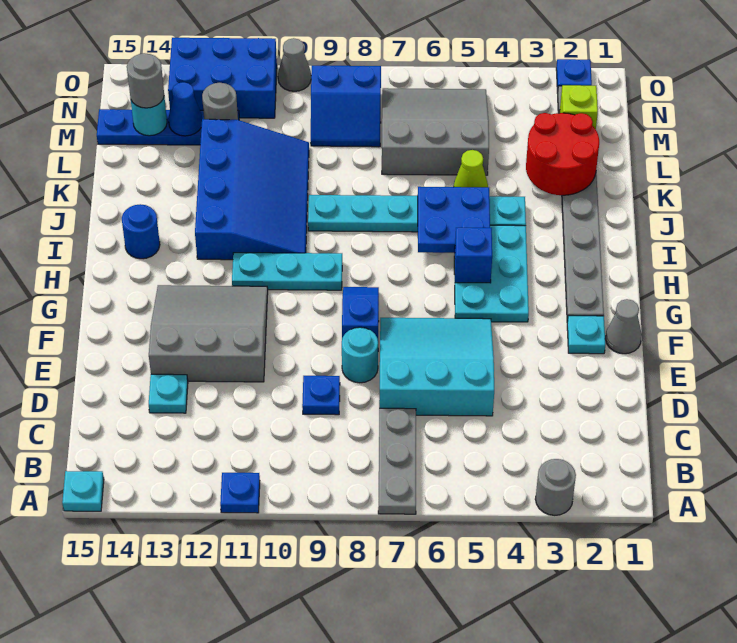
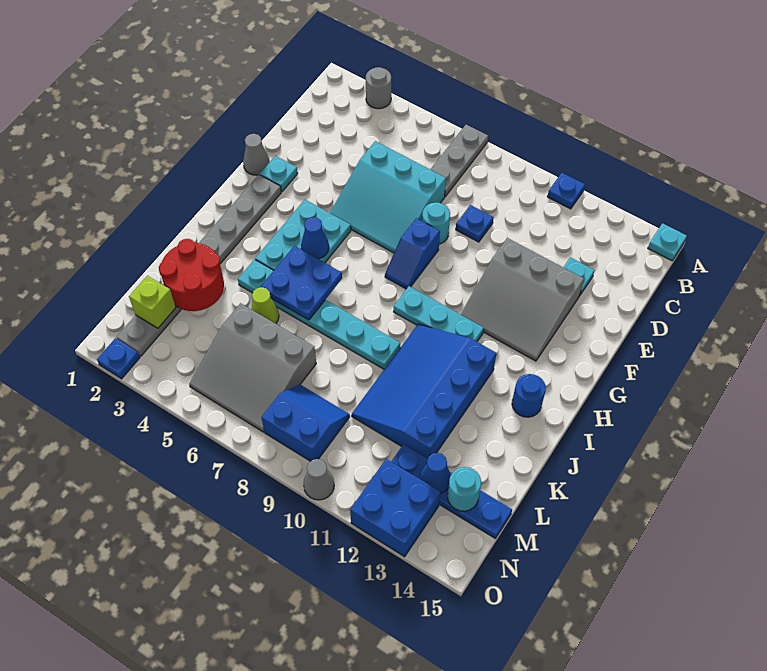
blue brick H5 level 2 -> blue cone H5 level 2
grey round brick M12 level 2 -> none
grey round brick M14 level 3 -> none
blue brick N11:O13 level 1 -> blue brick N12:O13 level 1

